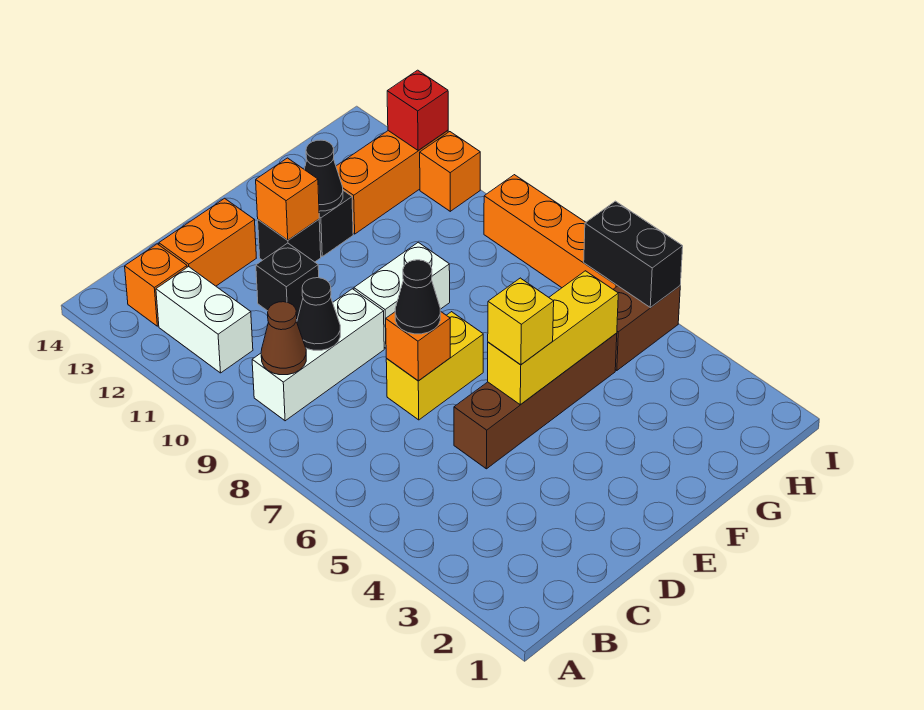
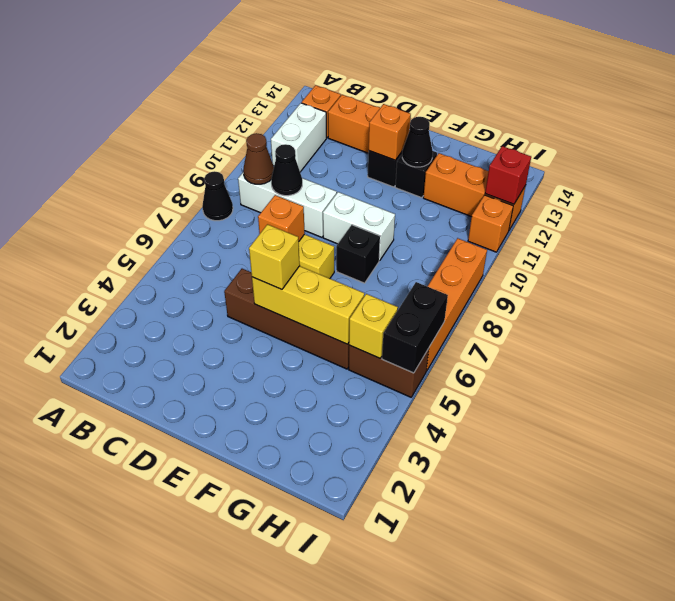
black cone D7 level 3 -> black cone A8 level 1
black brick D11 level 1 -> black brick F8 level 1
none -> yellow brick H5 level 2

